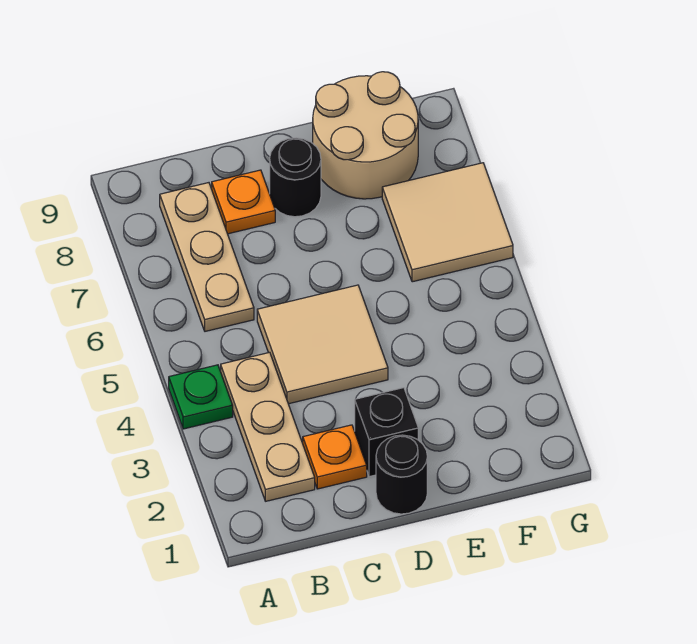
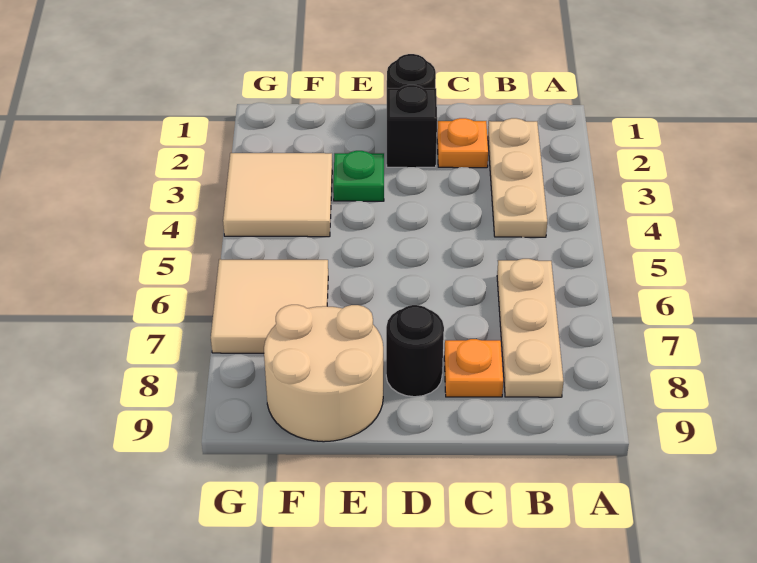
green plate A4 level 1 -> green plate E3 level 1
tan tile C4:D5 level 1 -> tan tile F3:G4 level 1

